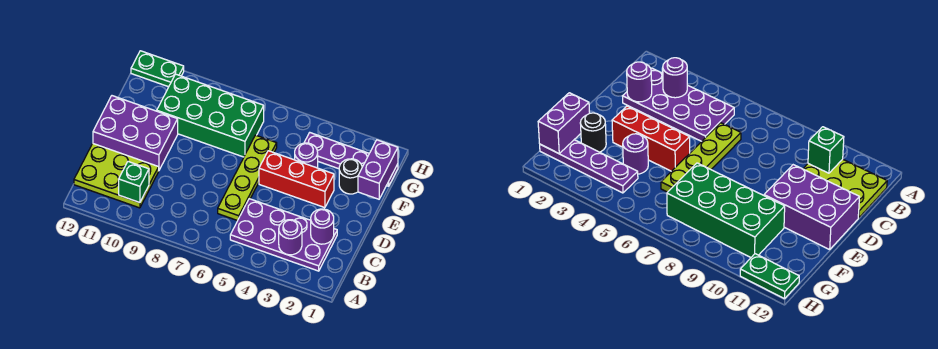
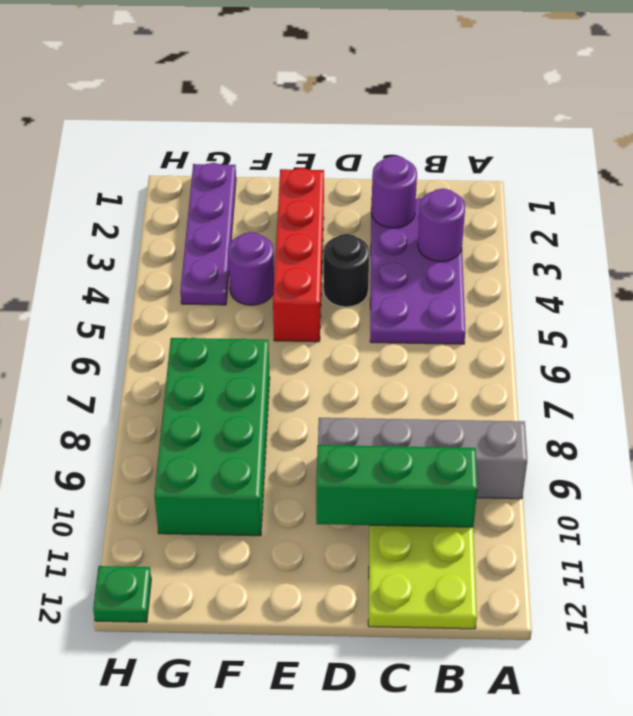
none -> grey brick A9:D9 level 1
green brick B10 level 2 -> green brick B10:D10 level 2
lime plate C6:F6 level 1 -> none
purple brick D10:E12 level 1 -> none
red brick E3:E5 level 1 -> red brick E2:E5 level 1
purple brick F1:G1 level 2 -> none
black round brick F2 level 1 -> black round brick D4 level 1
green plate H11:H12 level 1 -> green plate H12 level 1

